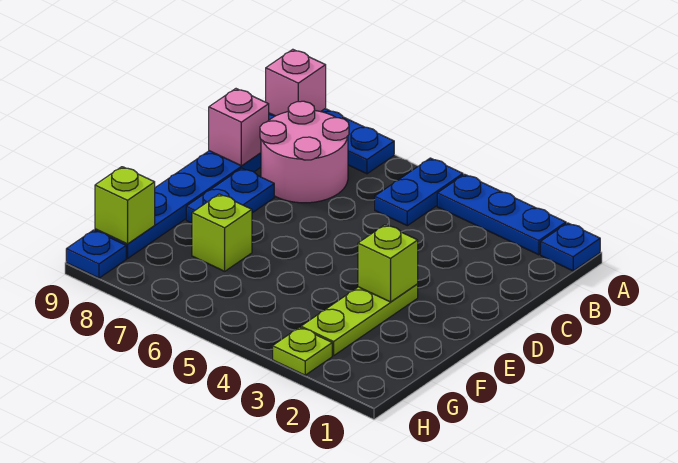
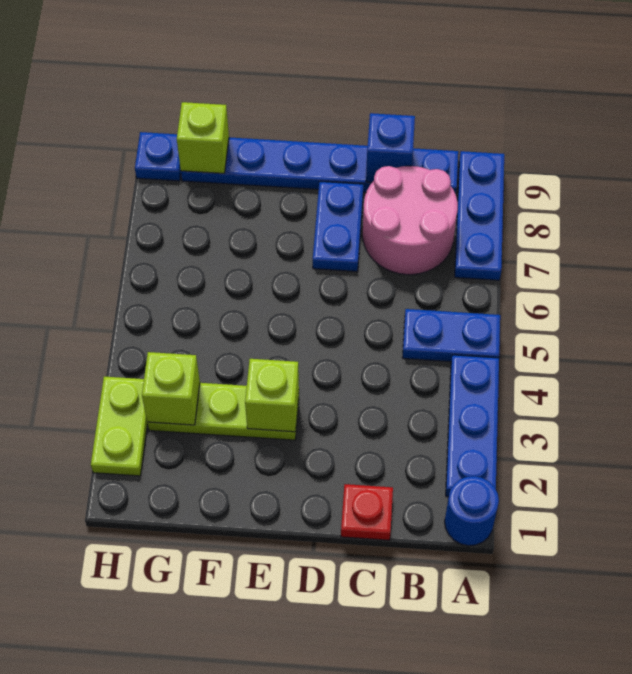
blue plate A1 level 1 -> blue round brick A1 level 1
pink brick A9 level 2 -> none
none -> red plate C1 level 1
pink brick C9 level 2 -> blue brick C9 level 2
blue plate D8:E8 level 1 -> blue plate D7:D8 level 1
lime brick F7 level 1 -> lime brick G3 level 2
lime plate H3 level 1 -> lime plate H2:H3 level 1

